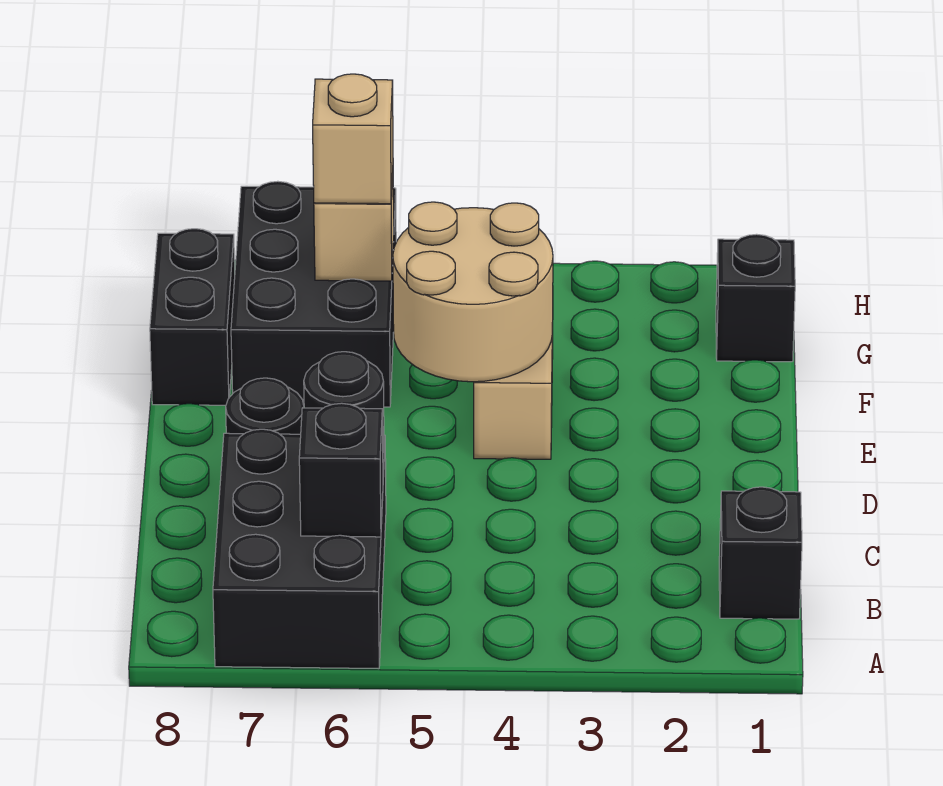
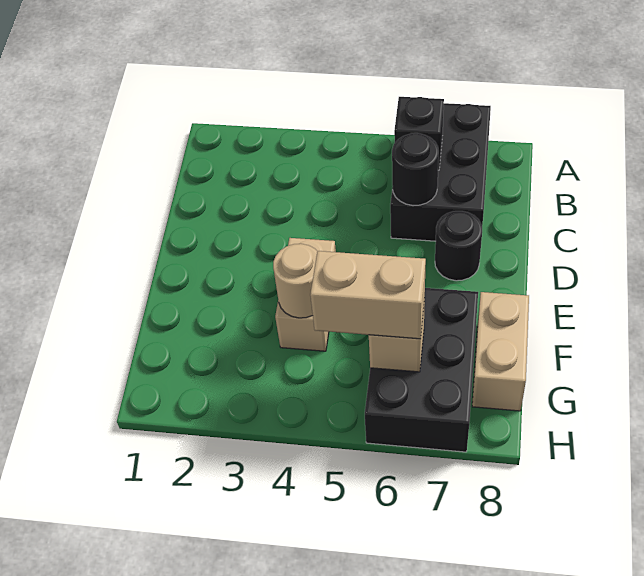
black brick B1 level 1 -> none
tan round brick E4:F5 level 2 -> tan round brick F4 level 2
black brick F8:G8 level 1 -> tan brick F8:G8 level 1
black brick G1 level 1 -> none
tan brick G6 level 3 -> tan brick G5:G6 level 3

